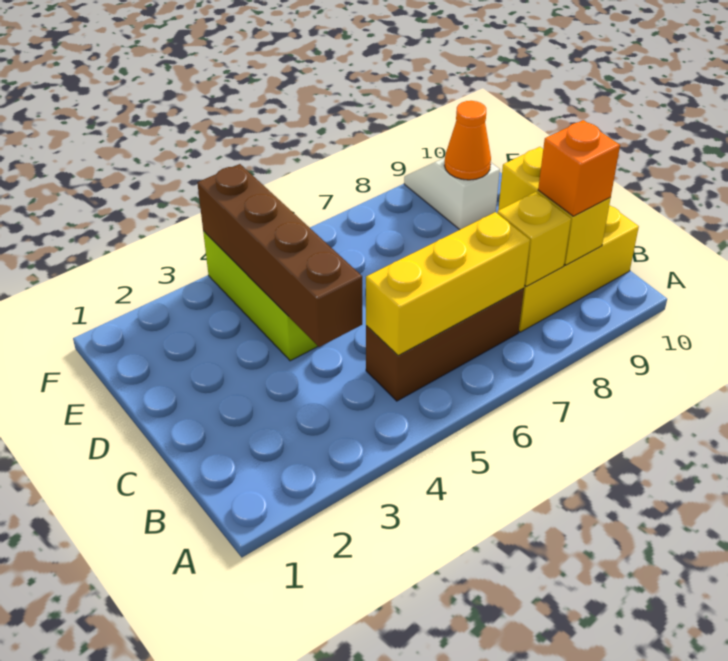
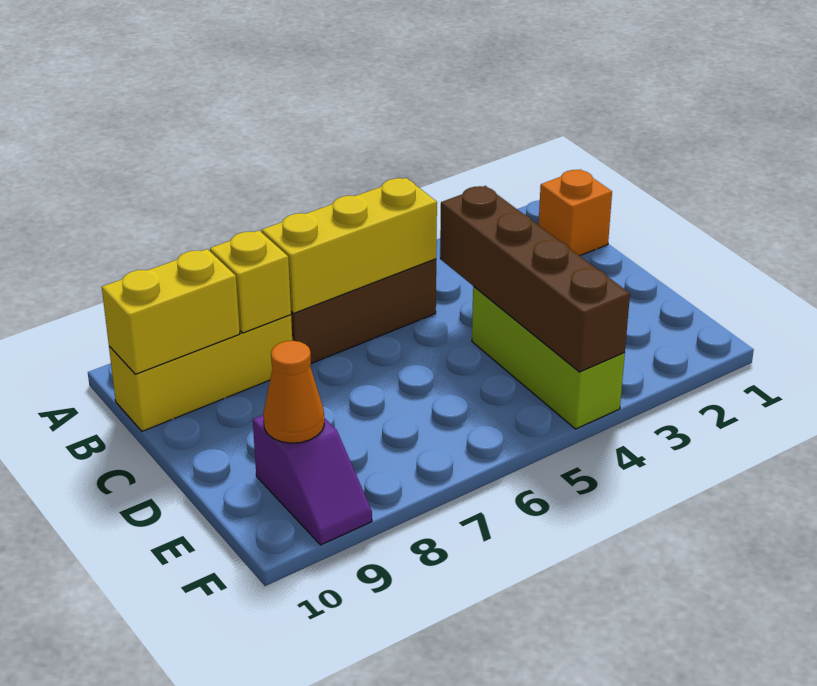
yellow brick B9:C9 level 2 -> yellow brick B9:B10 level 2
orange brick B9 level 3 -> orange brick B1 level 1
white slope E9:F9 level 1 top E -> purple slope E9:F9 level 1 top E

